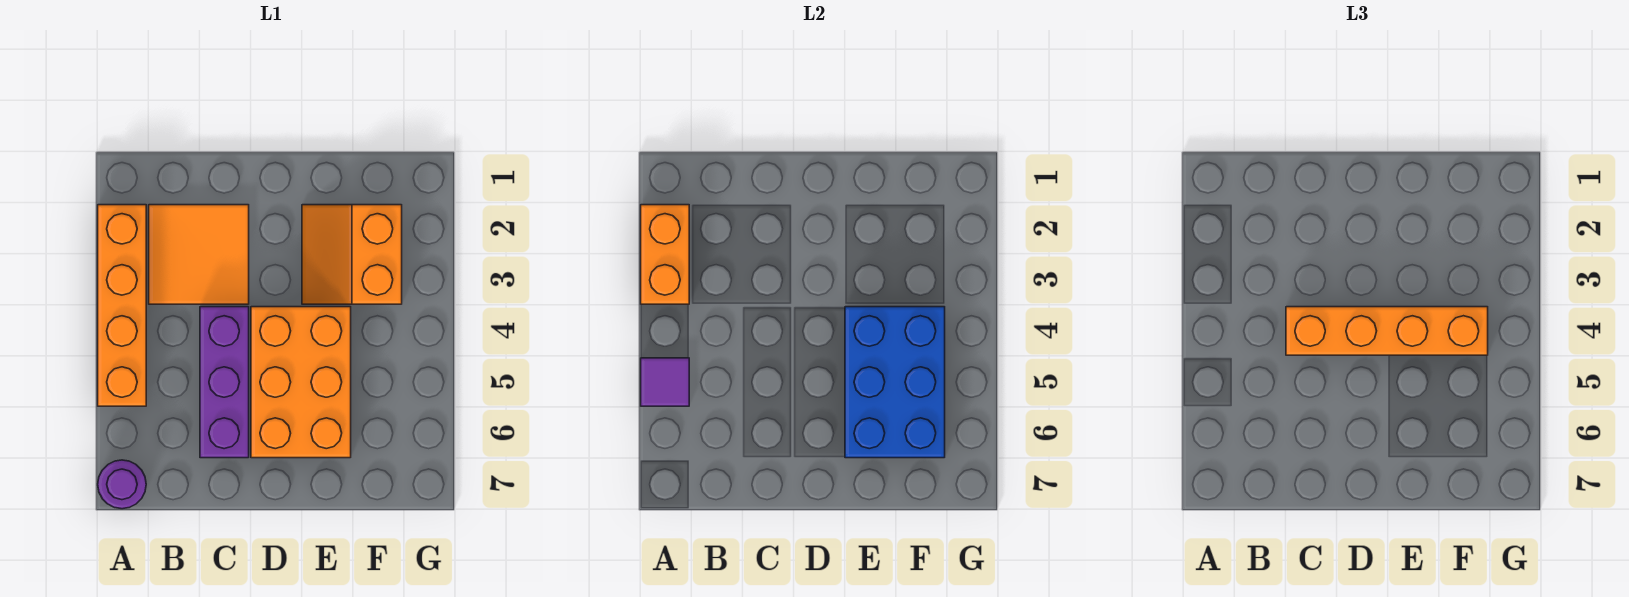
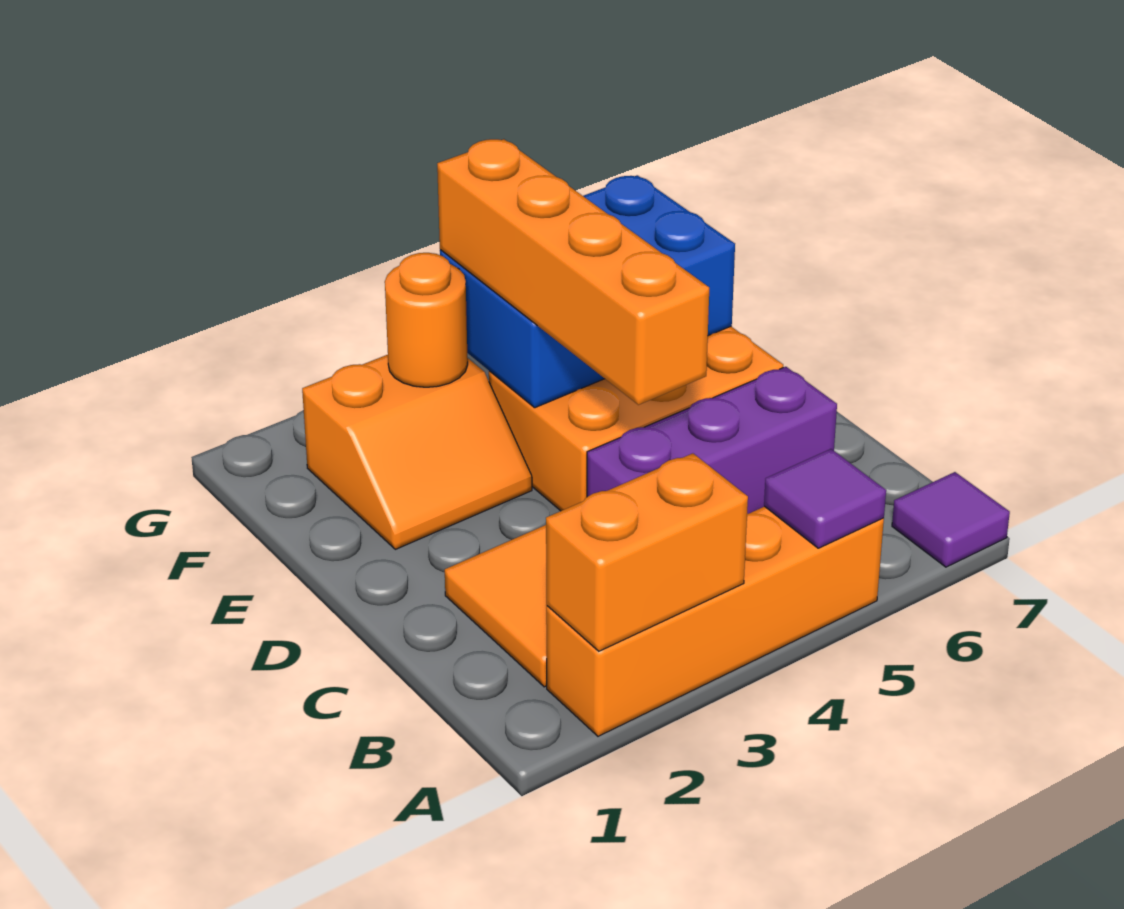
purple round brick A7 level 1 -> purple tile A7 level 1
none -> orange round brick F3 level 2

